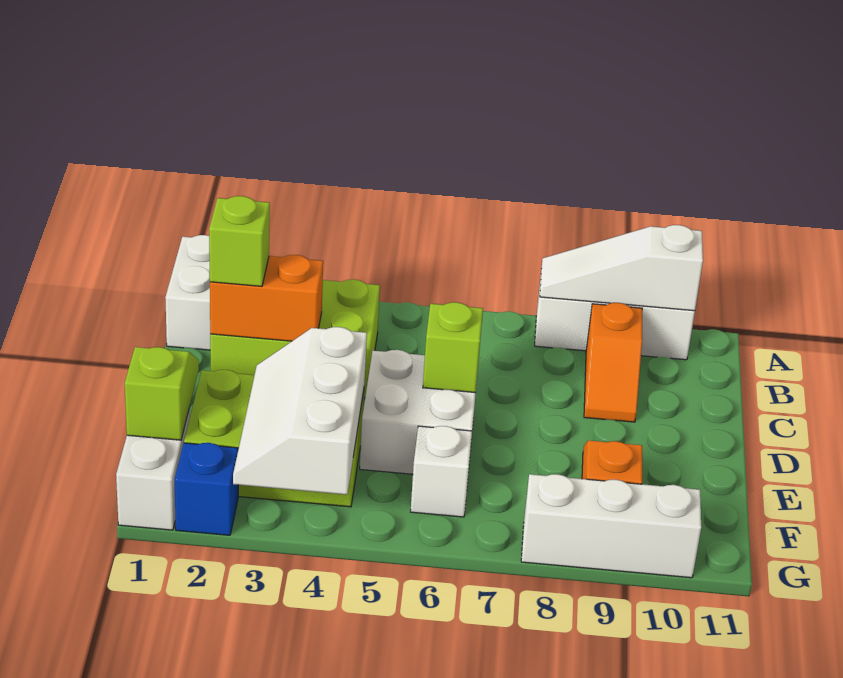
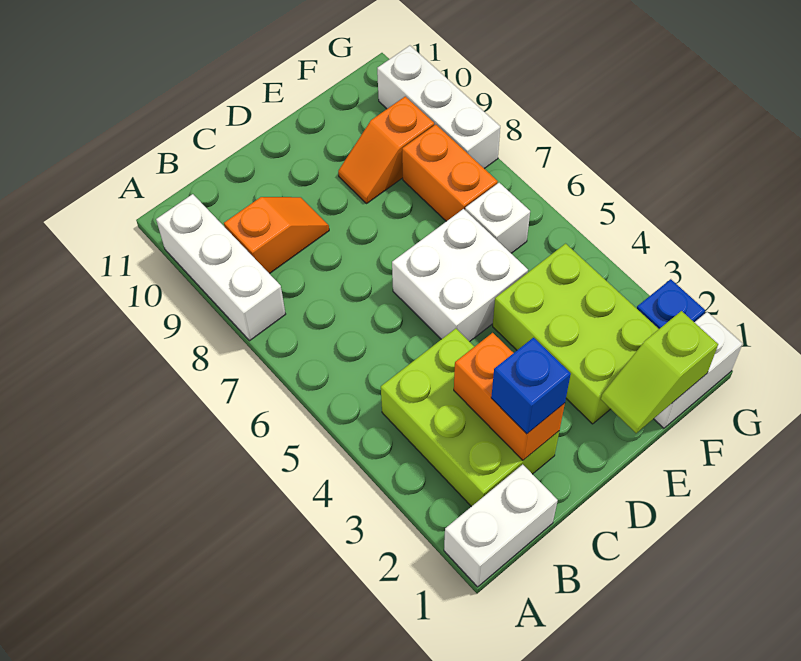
white slope A8:A10 level 2 top 10 -> none
lime brick C2 level 3 -> blue brick C2 level 3
lime brick D6 level 2 -> none
white slope E3:G4 level 2 top 4 -> none
none -> orange brick F7:F8 level 1

